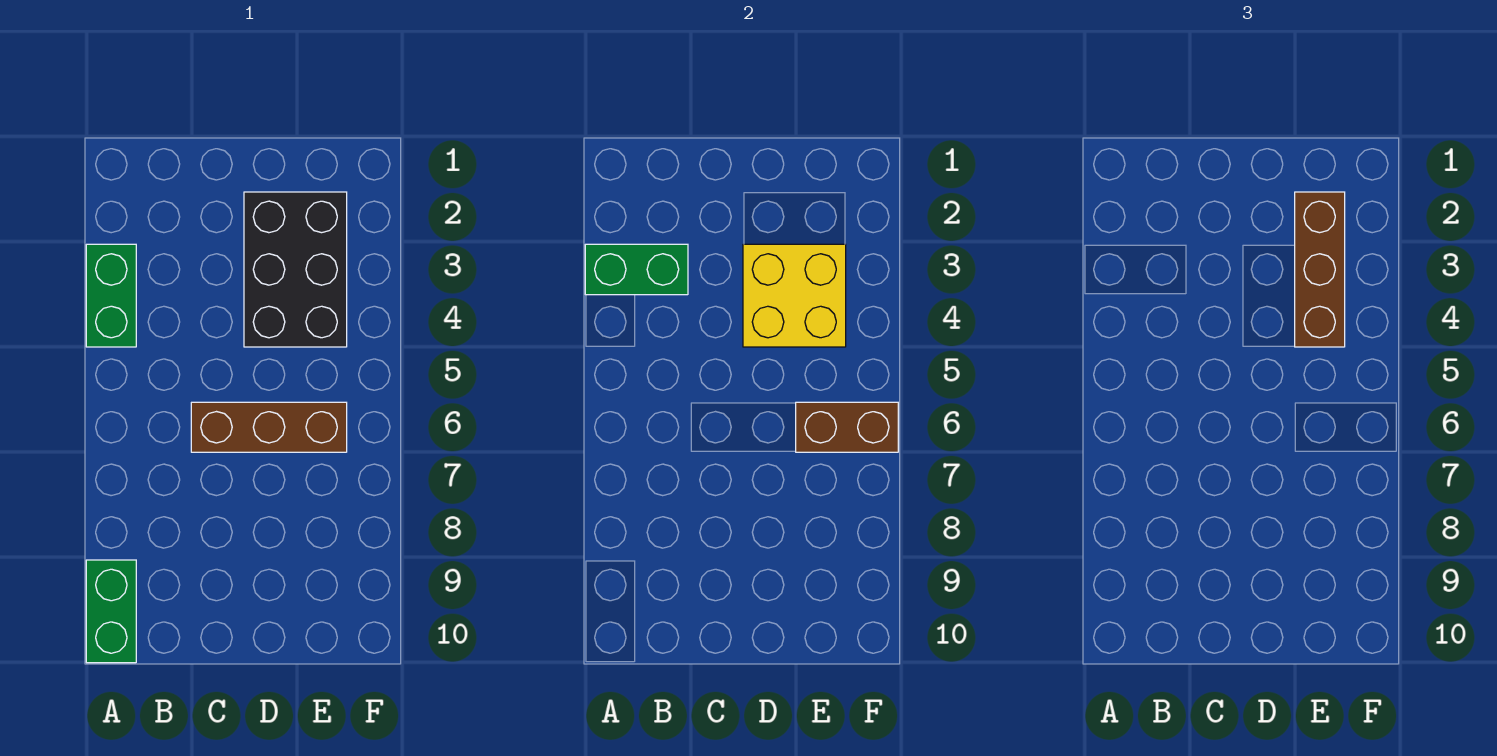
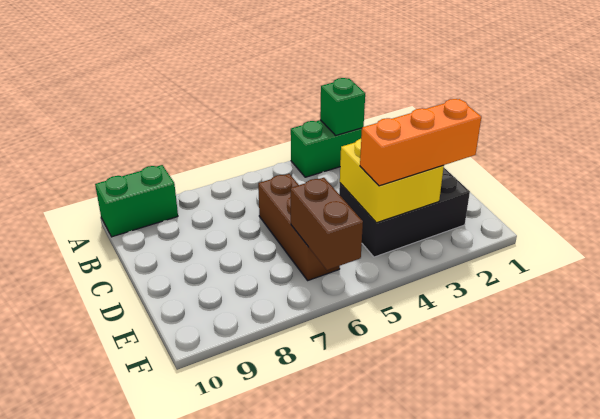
green brick A3:B3 level 2 -> green brick A3 level 2
brown brick E2:E4 level 3 -> orange brick E2:E4 level 3

